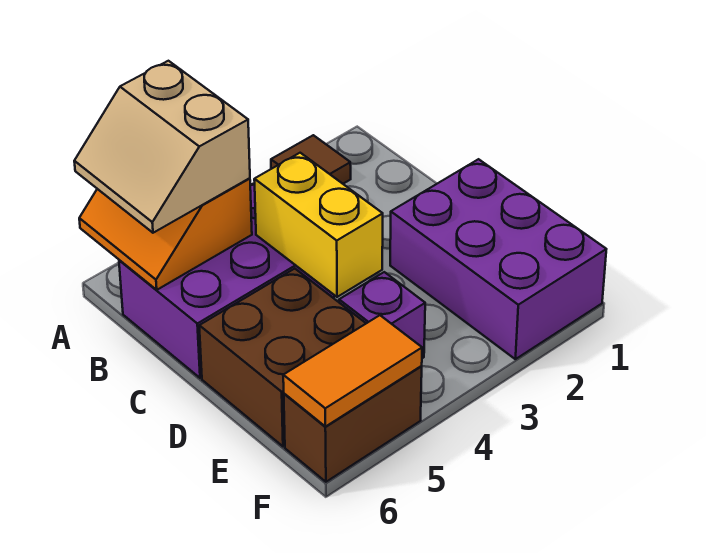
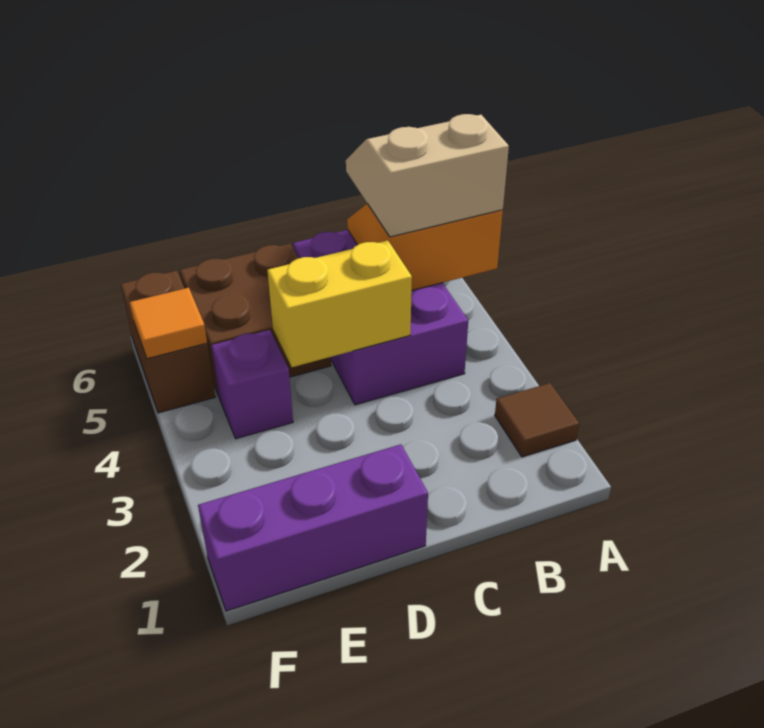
purple brick D1:F2 level 1 -> purple brick D1:F1 level 1
orange tile F5:F6 level 2 -> orange tile F5 level 2

